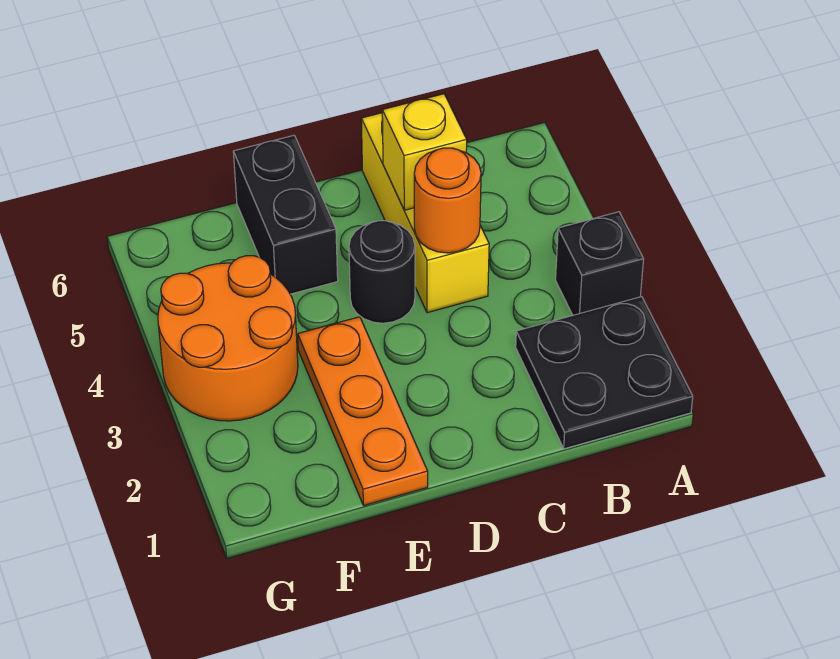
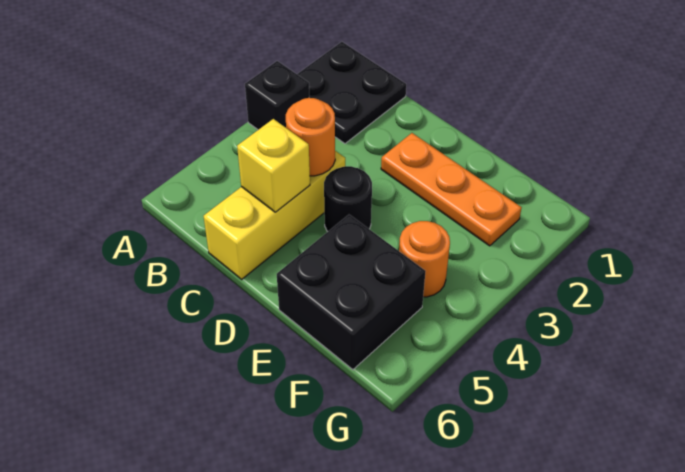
orange plate E1:E3 level 1 -> orange plate D2:F2 level 1
black brick E5:E6 level 1 -> black brick E5:F6 level 1
orange round brick F3:G4 level 1 -> orange round brick F4 level 1

